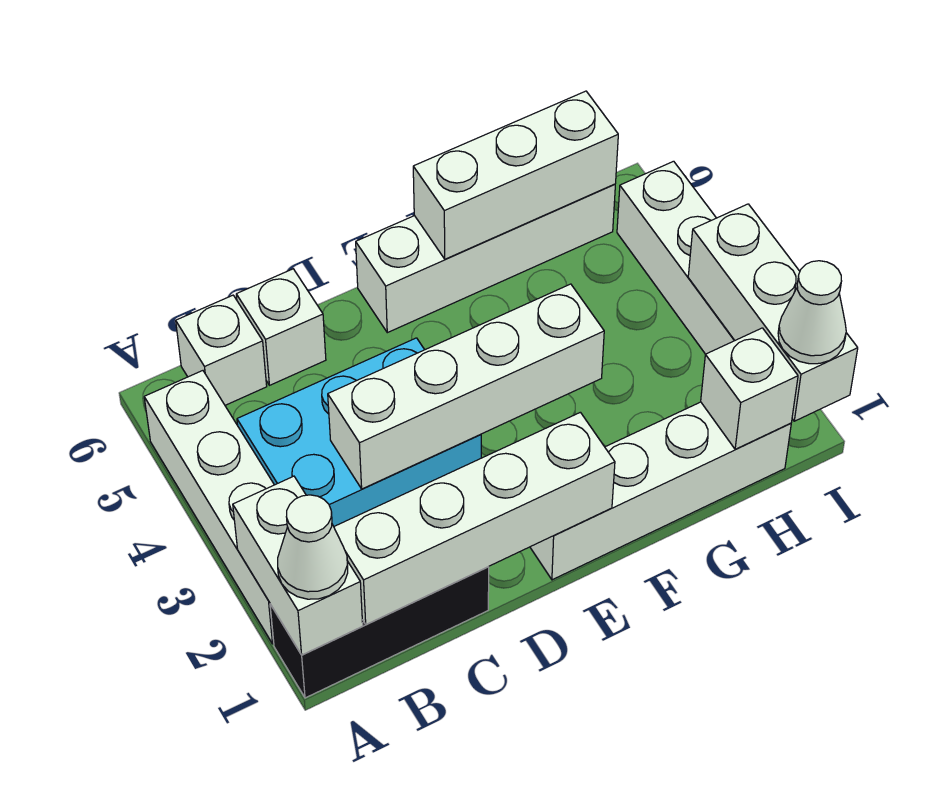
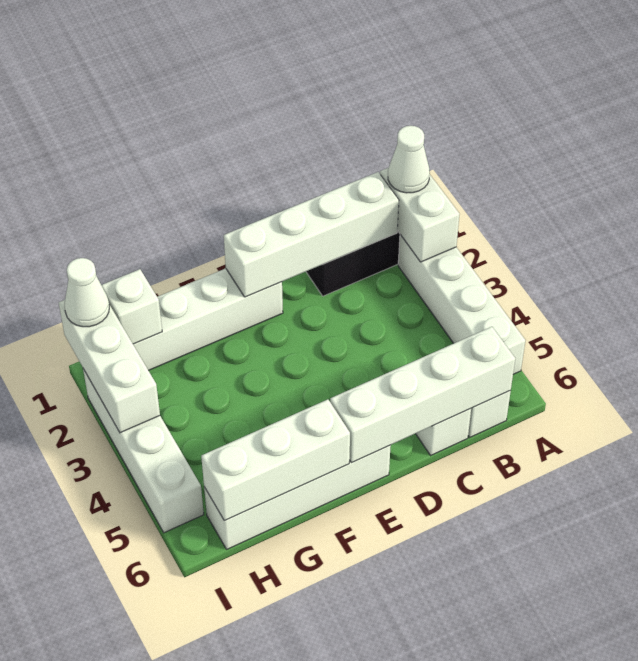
cyan brick B3:D4 level 1 -> none
white brick C3:F3 level 2 -> white brick B6:E6 level 2

